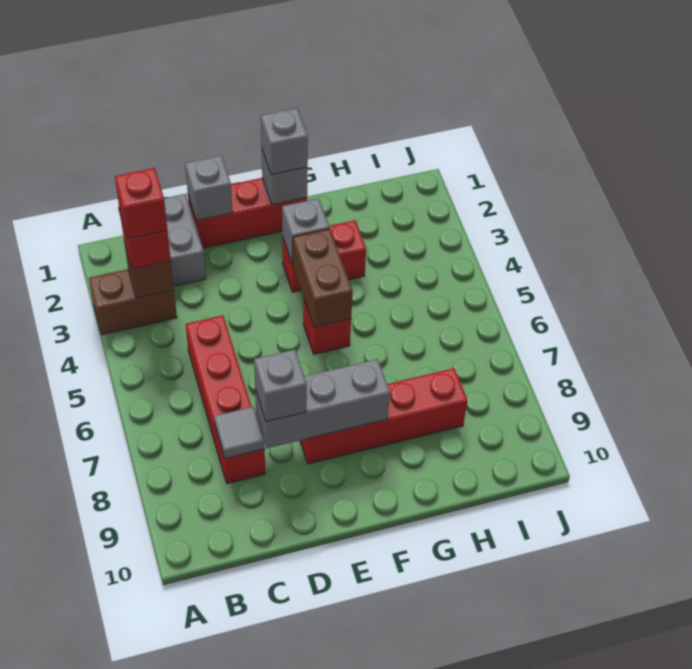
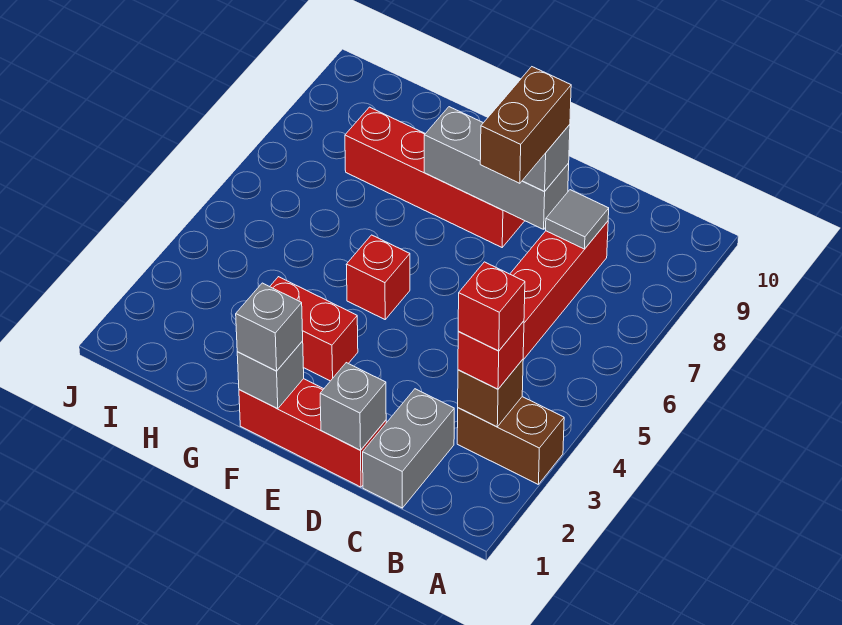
grey brick F3 level 2 -> none
brown brick F4:F5 level 2 -> brown brick D7:D8 level 4

